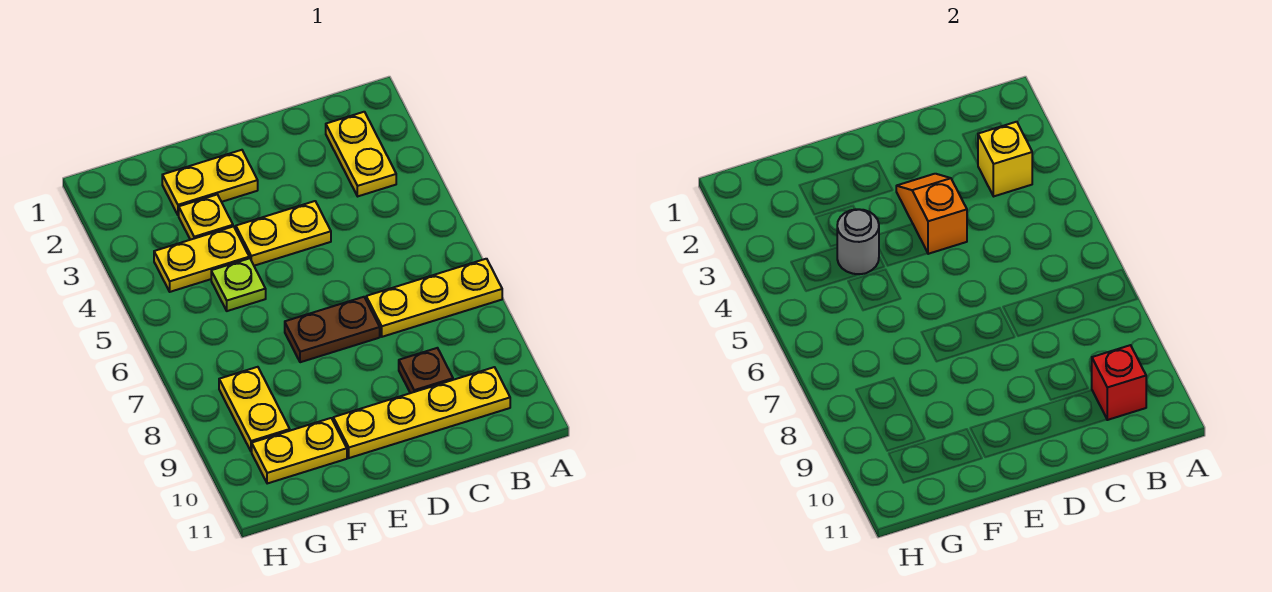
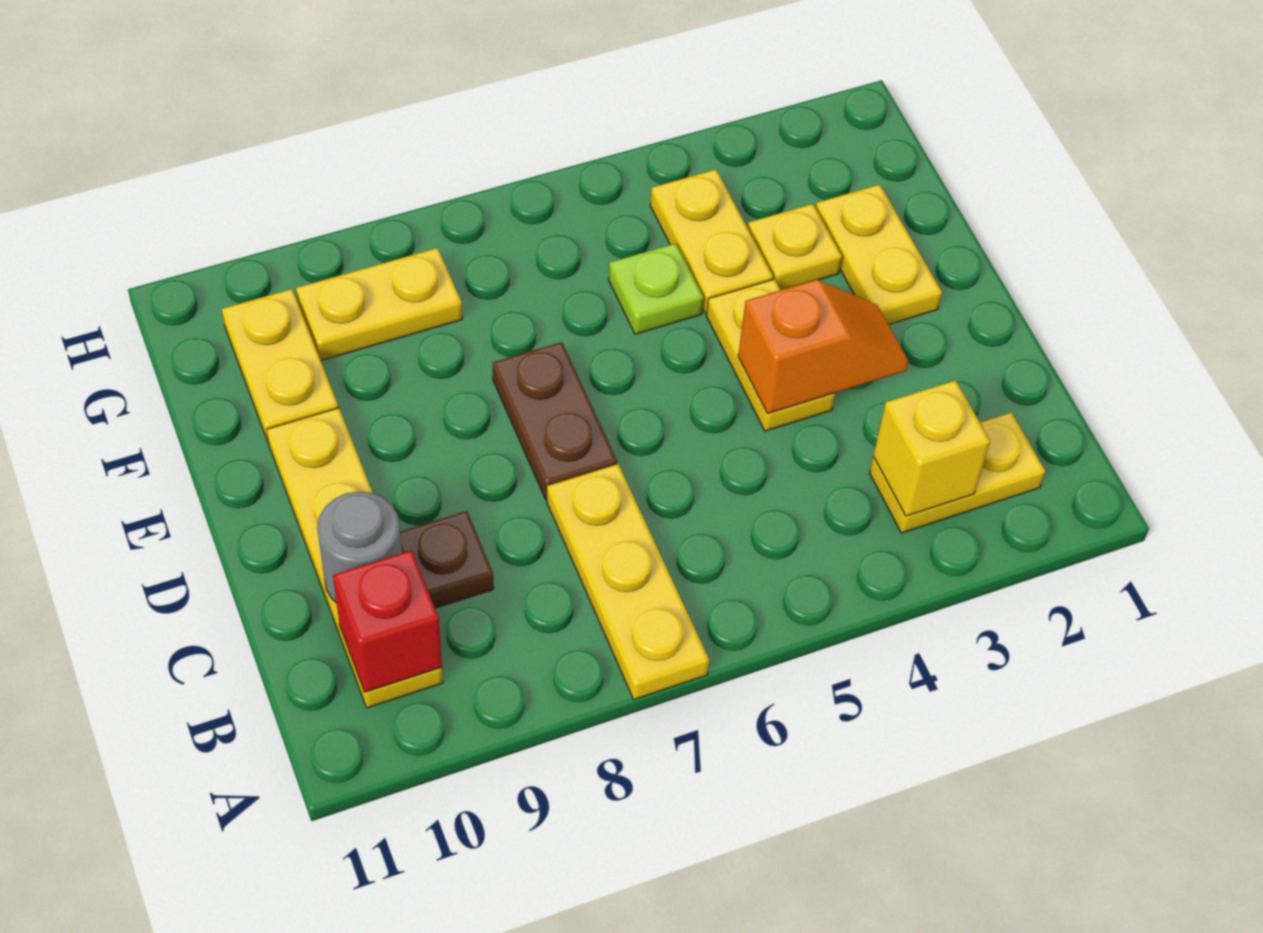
grey round brick F4 level 2 -> grey round brick C10 level 2

